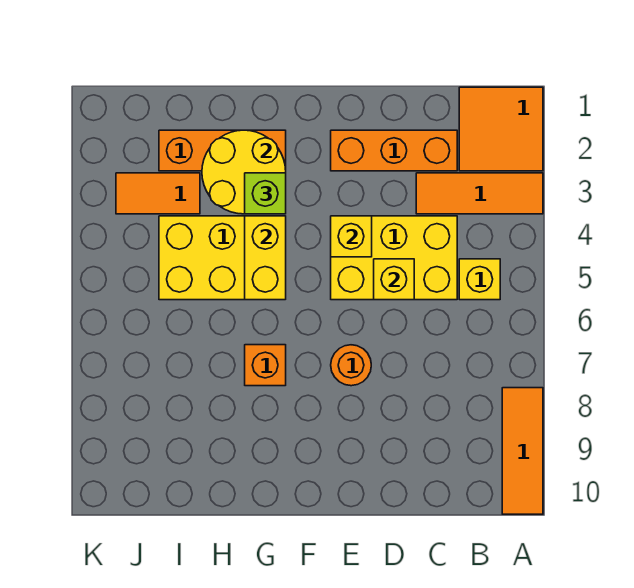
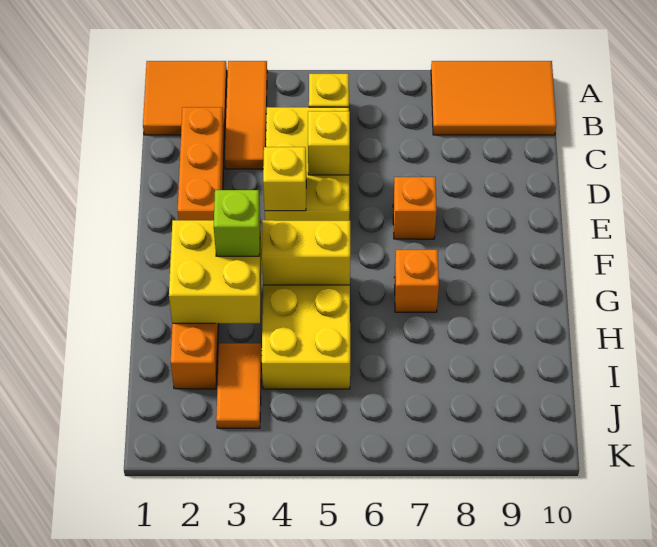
orange tile A8:A10 level 1 -> orange tile A8:B10 level 1
orange round brick E7 level 1 -> orange brick E7 level 1
yellow round brick G2:H3 level 2 -> yellow brick G2:H3 level 2

